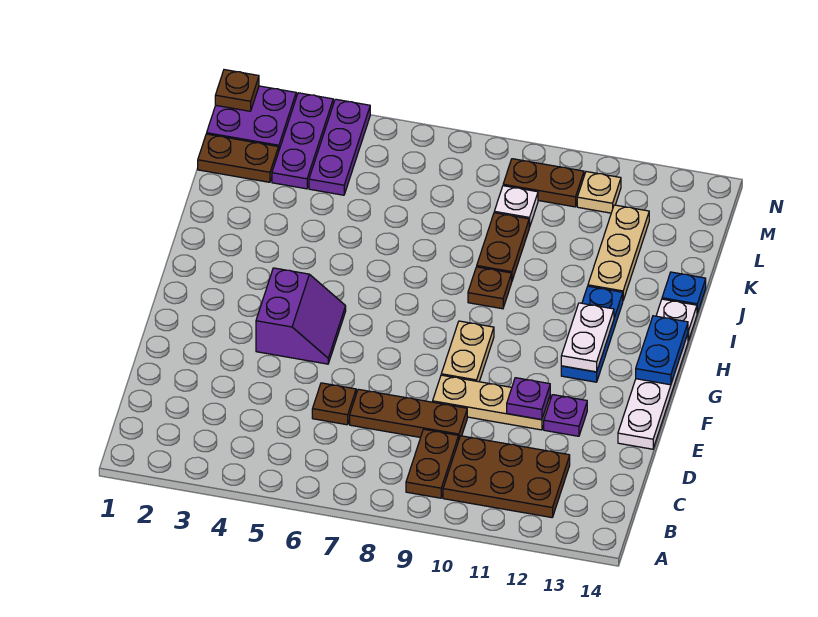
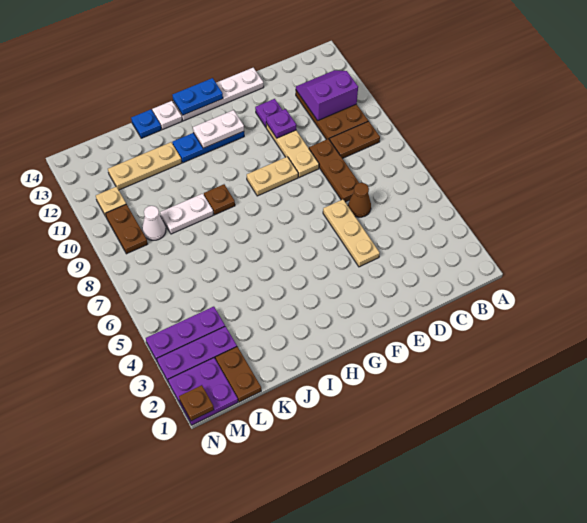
brown plate D6 level 1 -> brown cone D6 level 1
none -> tan plate E4:E6 level 1
purple slope F4:G5 level 1 top 4 -> purple slope B11:C12 level 2 top 11
brown plate J9:K9 level 1 -> white plate J9:K9 level 1
white plate L9 level 1 -> white cone L9 level 1

